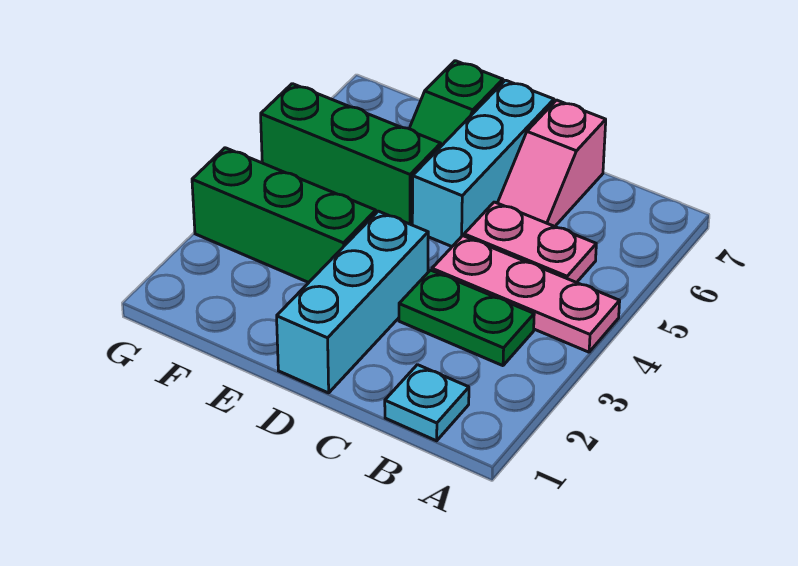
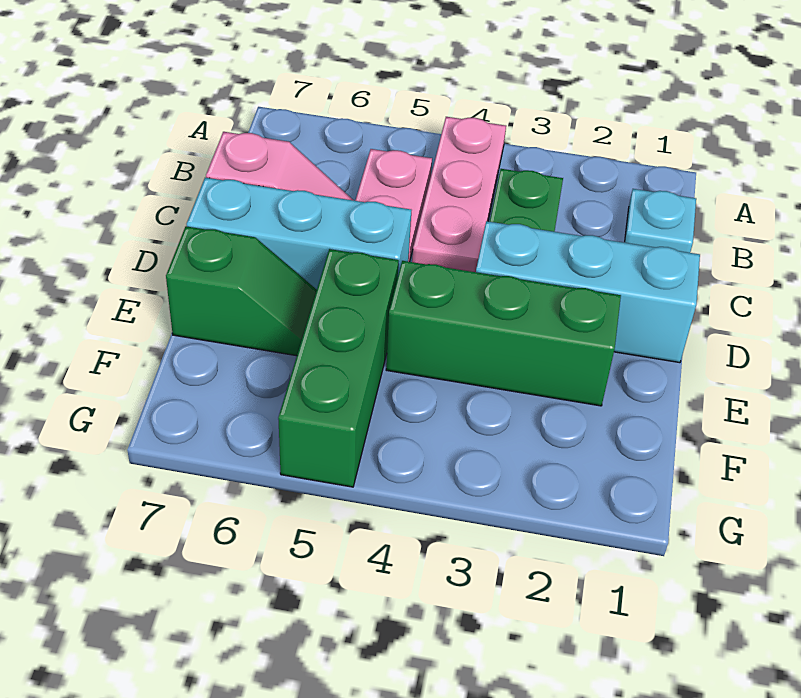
green brick E3:G3 level 1 -> green brick E2:E4 level 1

